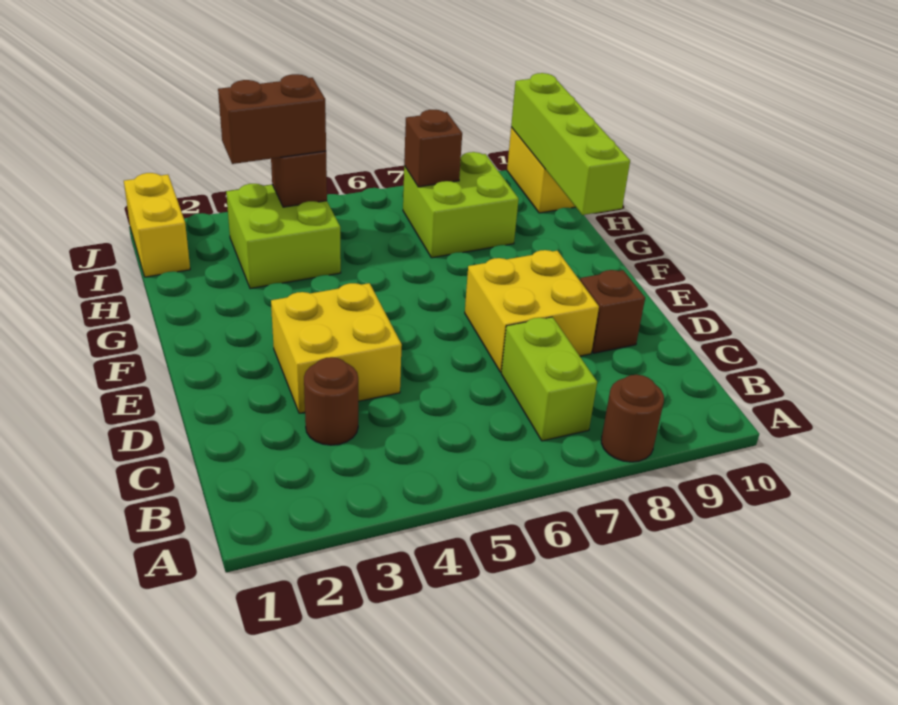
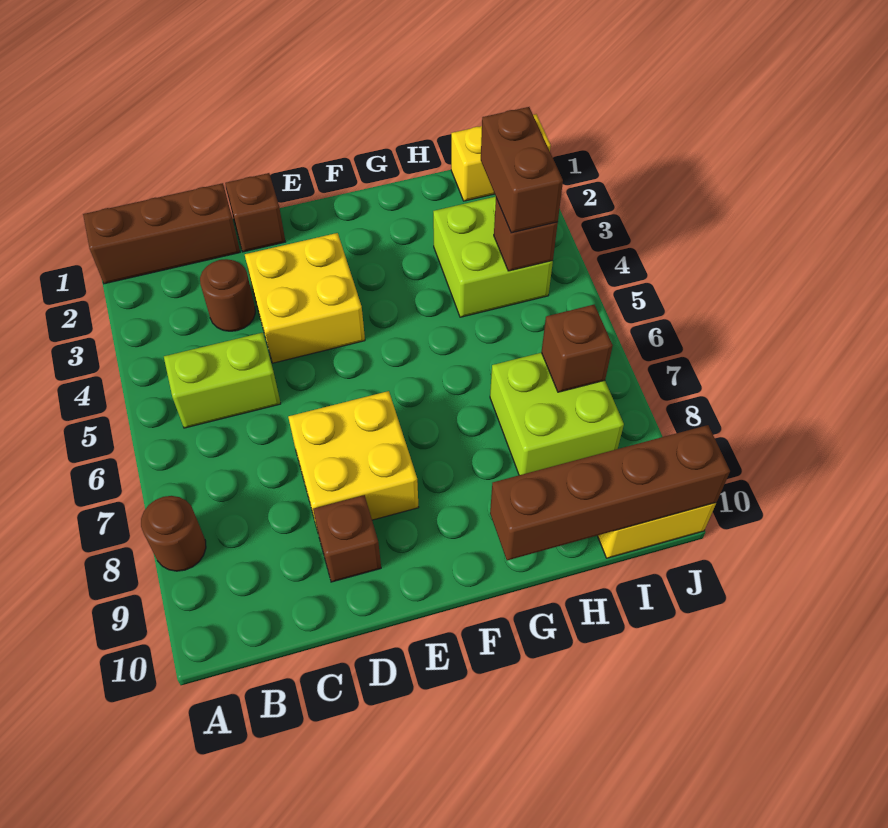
none -> brown brick A1:C1 level 1
lime brick B7:C7 level 1 -> lime brick B5:C5 level 1
none -> brown brick D1 level 1
lime brick G10:J10 level 2 -> brown brick G10:J10 level 2

